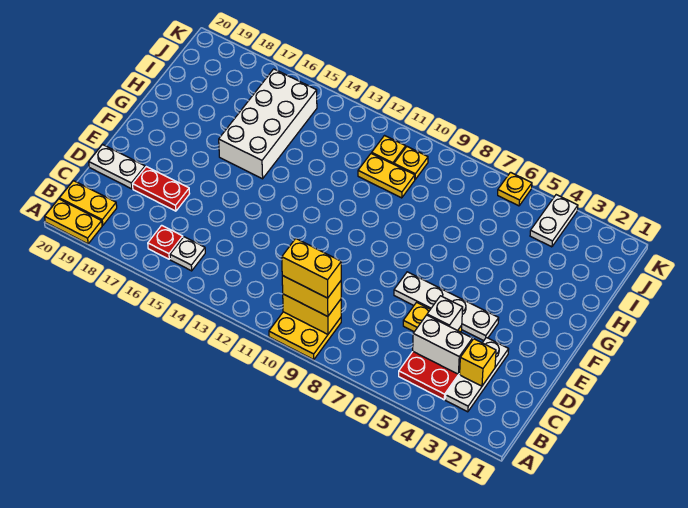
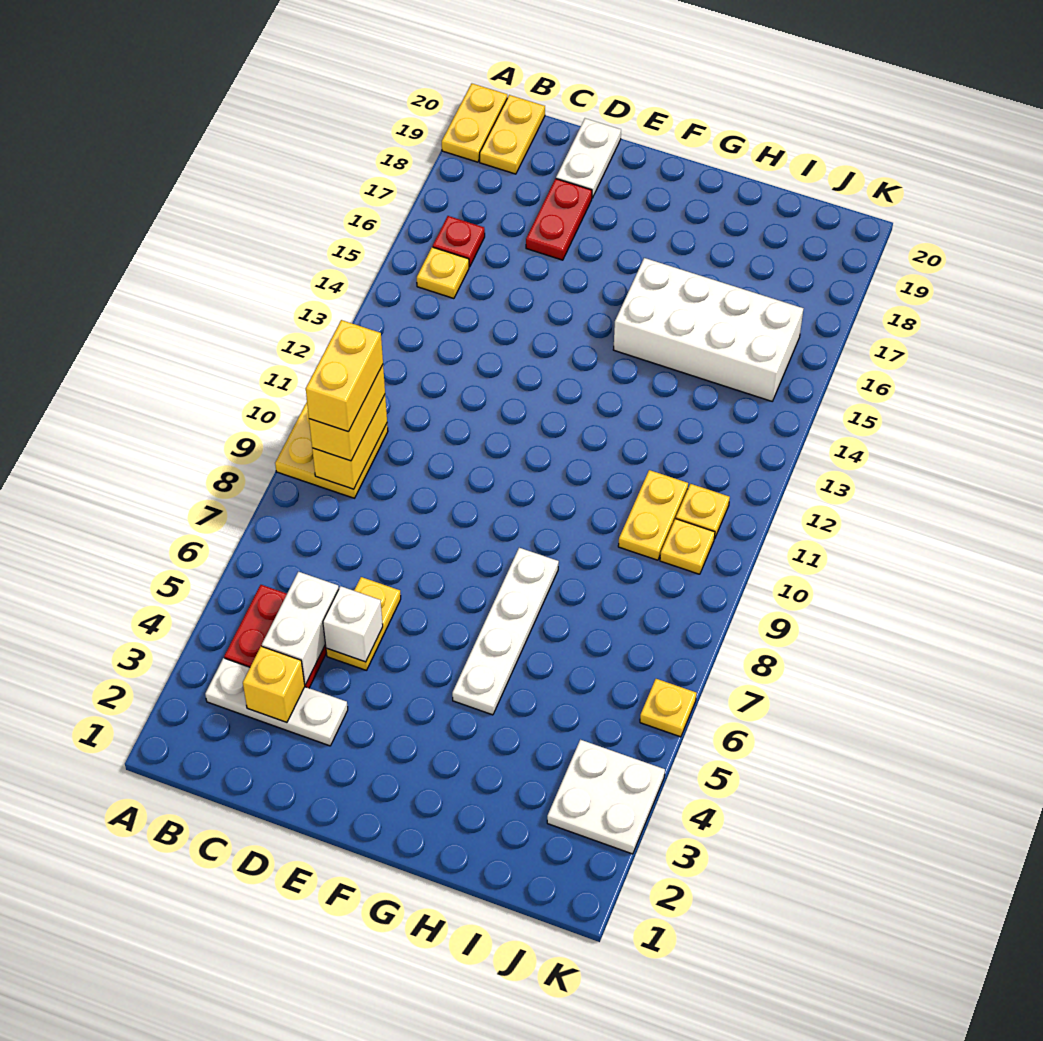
white plate B15 level 1 -> yellow plate B15 level 1
white plate E4:E7 level 1 -> white plate G5:G8 level 1
white plate J4:K4 level 1 -> white plate J3:K4 level 1

